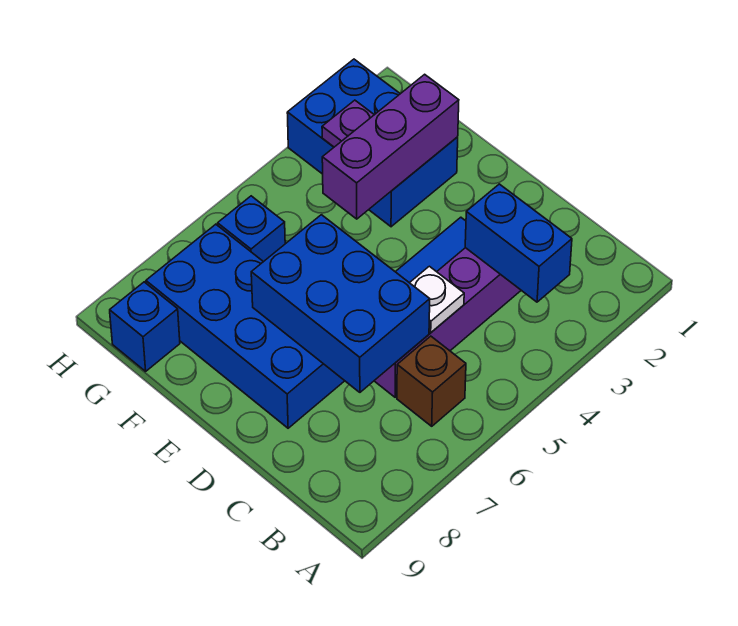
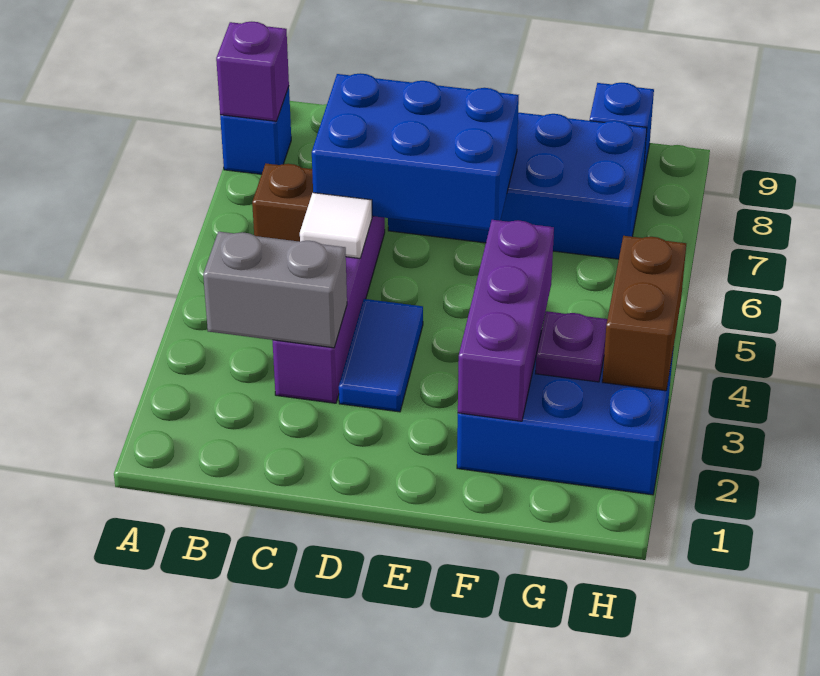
none -> purple brick A8 level 2
blue brick B3:C3 level 2 -> grey brick B3:C3 level 2
white plate C5 level 2 -> white tile C5 level 2
blue brick G6 level 1 -> blue brick A8 level 1
none -> brown brick H3:H4 level 2

